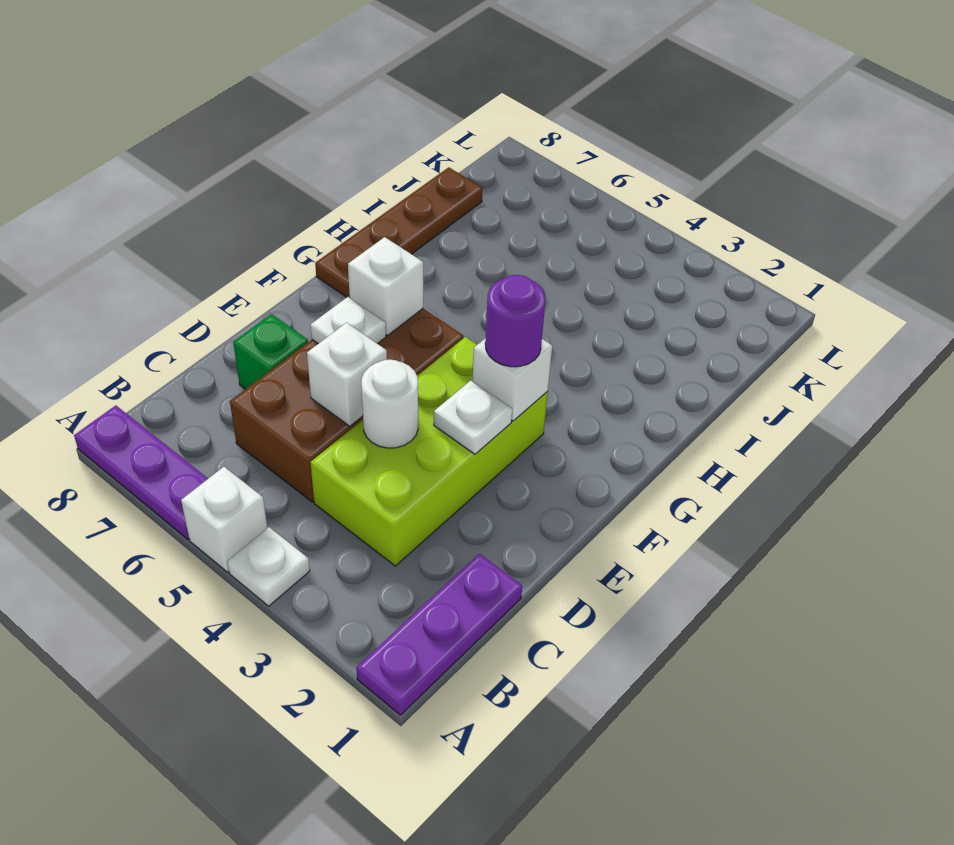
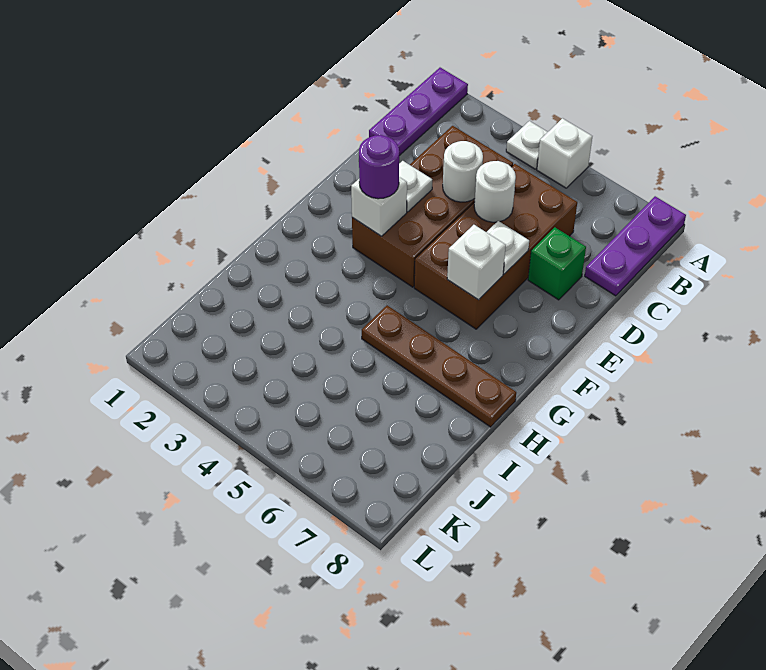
purple plate A6:A8 level 1 -> purple plate A8:C8 level 1
lime brick C3:F4 level 1 -> brown brick C3:F4 level 1
white brick D5 level 2 -> white round brick D5 level 2
brown plate G8:J8 level 1 -> brown plate H5:H8 level 1

